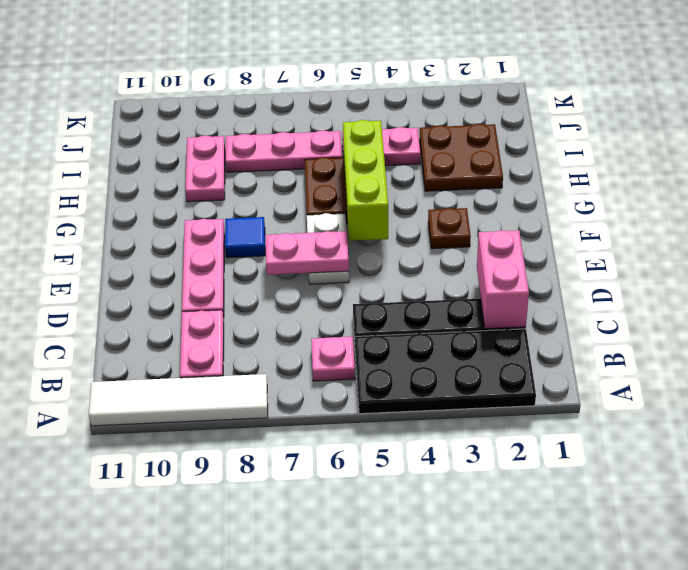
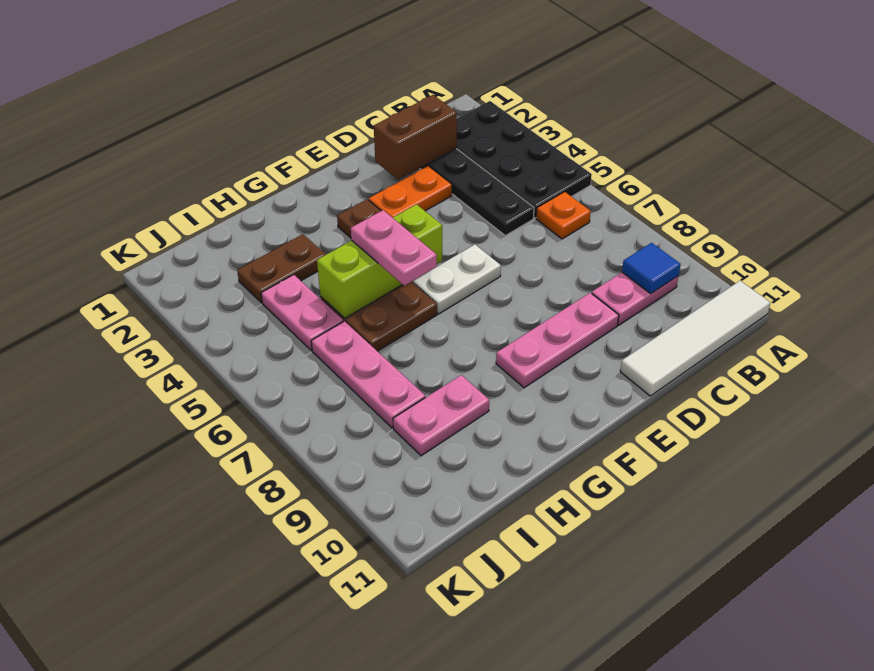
white tile A8:A11 level 1 -> white tile A11:D11 level 1
pink plate B6 level 1 -> orange plate B6 level 1
pink brick C2:D2 level 2 -> brown brick C2:D2 level 2
none -> orange plate D3:E3 level 1
pink plate E6:E7 level 2 -> pink plate G5:G6 level 3
blue tile F8 level 1 -> blue tile B9 level 2
brown plate H2:I3 level 1 -> brown plate H3:I3 level 1

